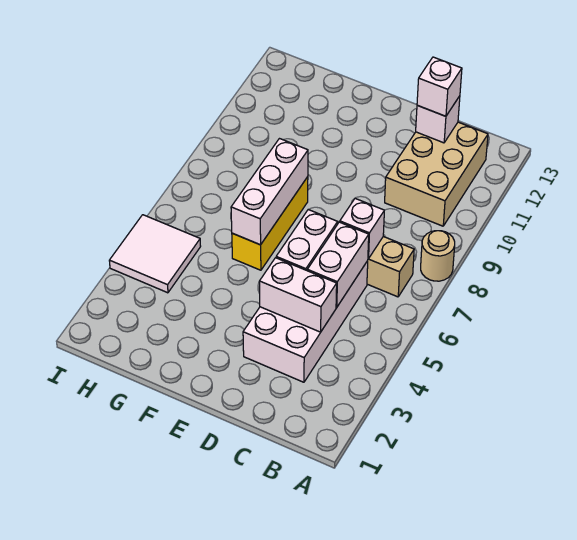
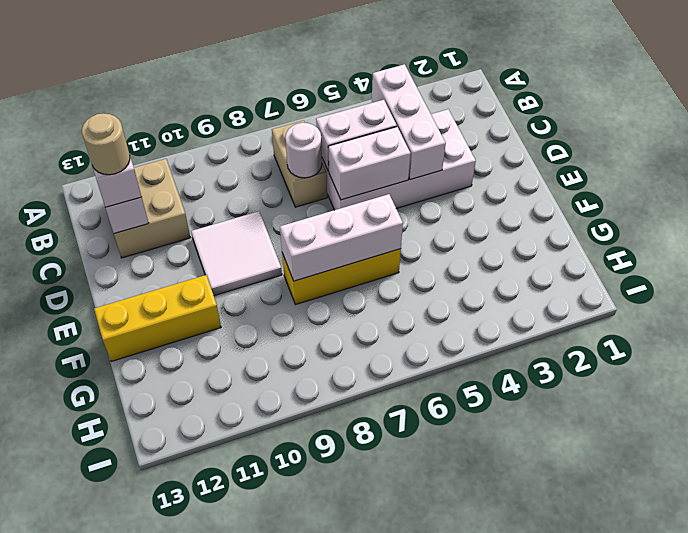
tan round brick A8 level 1 -> tan round brick C12 level 4
tan brick B10:C12 level 1 -> tan brick B11:C12 level 1
white brick C4:D4 level 2 -> white brick B4:D4 level 2
white brick C7 level 2 -> white round brick C7 level 2
none -> yellow brick F11:F13 level 1
white tile H4:I5 level 1 -> white tile D9:E10 level 1

